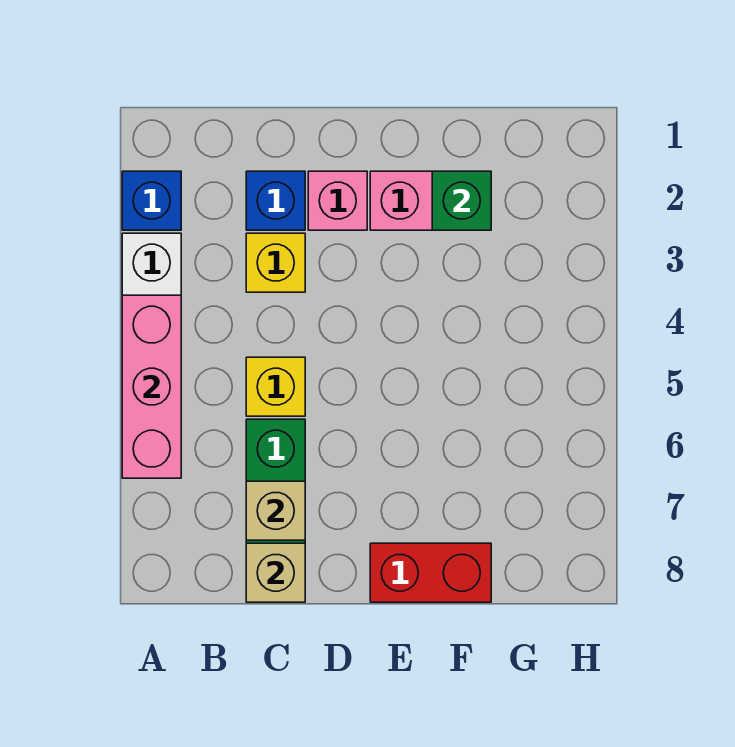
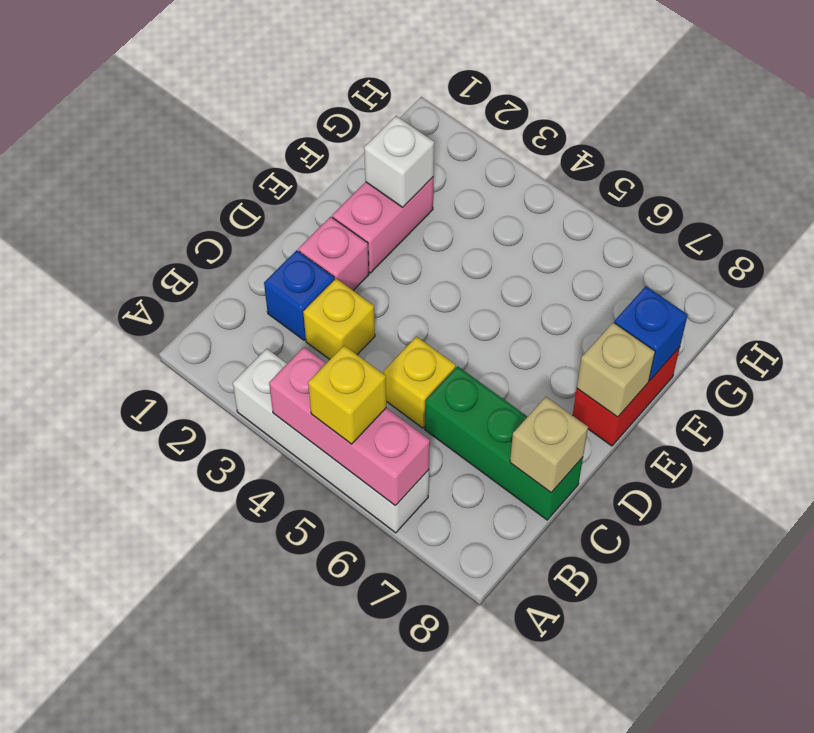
blue brick A2 level 1 -> blue brick F8 level 2
none -> yellow brick A5 level 3
tan brick C7 level 2 -> tan brick E8 level 2
green brick F2 level 2 -> white brick F2 level 2

